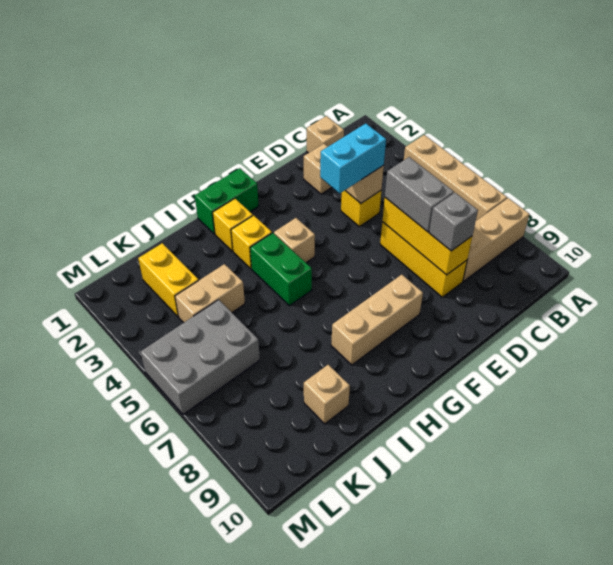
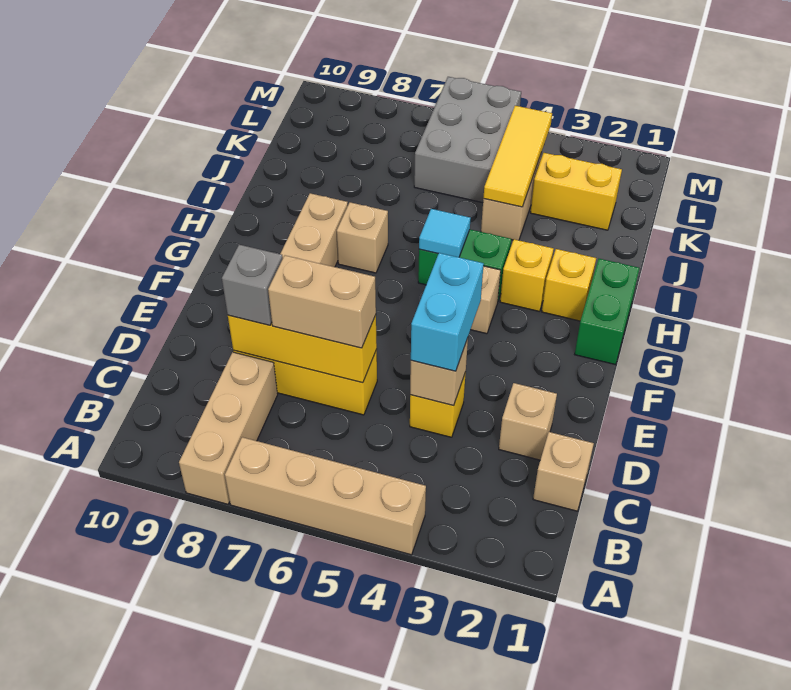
grey brick D6:D7 level 3 -> tan brick D6:D7 level 3
none -> cyan tile H5 level 2
none -> yellow tile J4:L4 level 2
tan brick J9 level 1 -> tan brick H7 level 1

